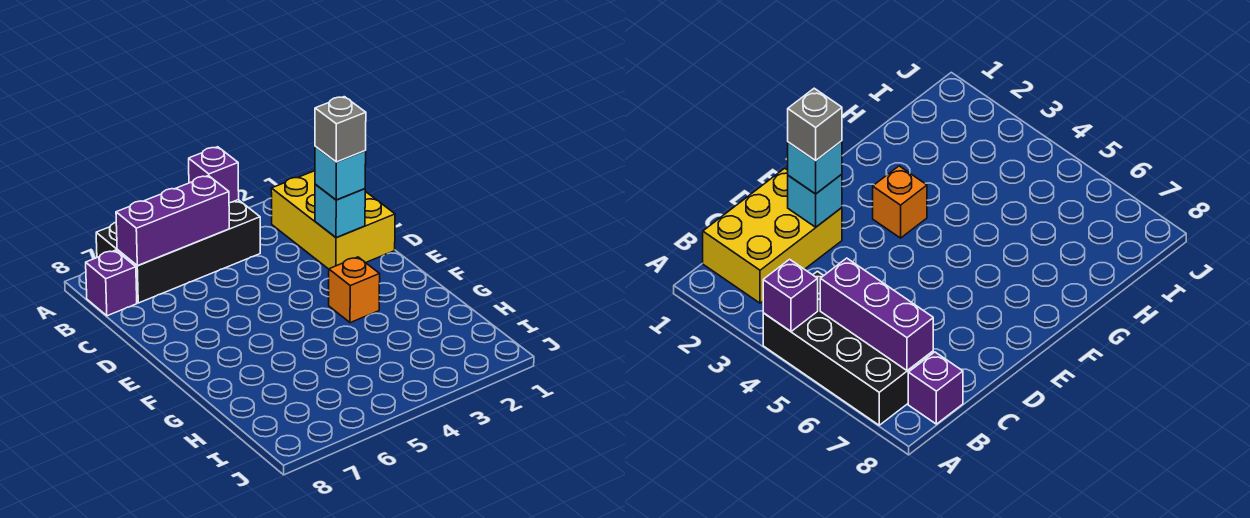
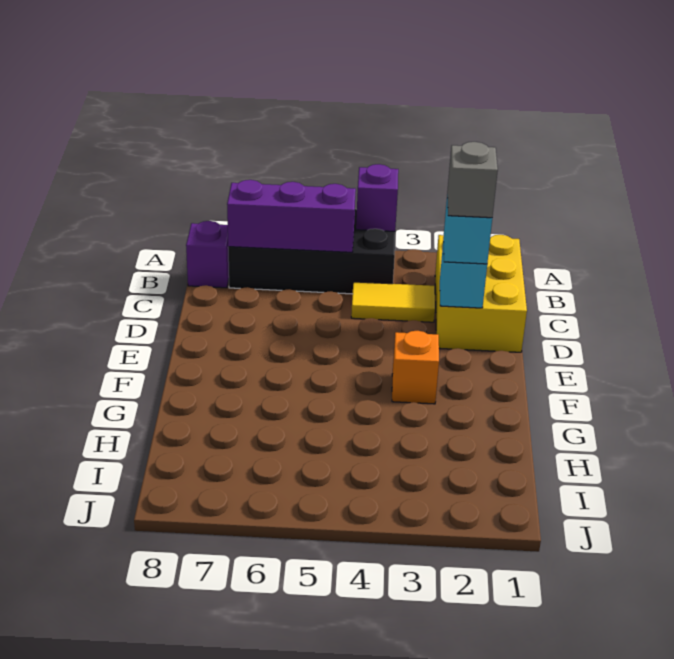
none -> yellow tile C3:C4 level 1

